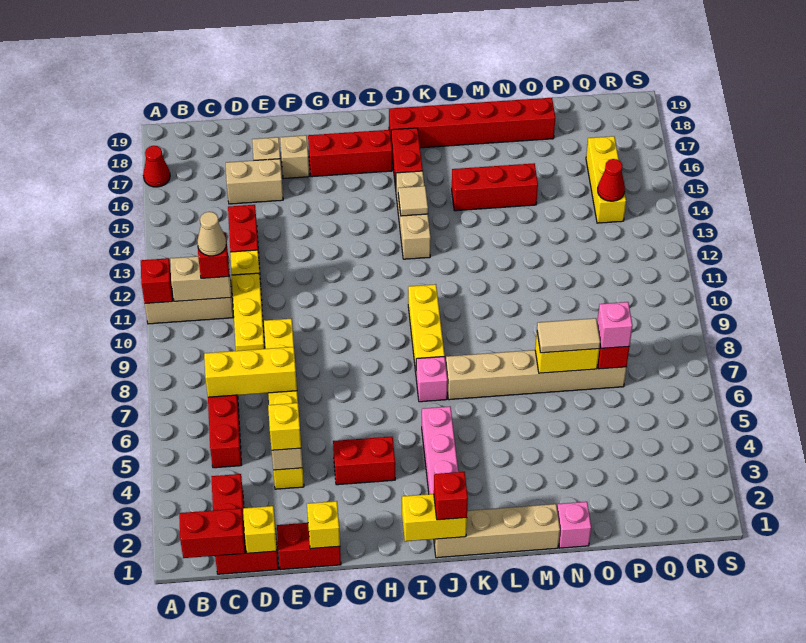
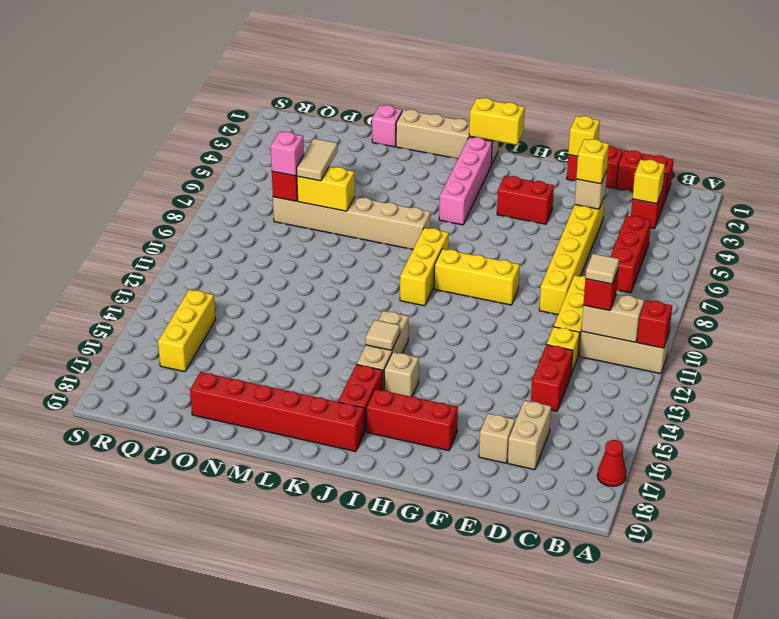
red brick B1:C1 level 2 -> none
yellow brick C7:E7 level 2 -> yellow brick G9:I9 level 1
tan cone C11 level 4 -> tan tile C11 level 4
yellow brick D1 level 2 -> yellow brick C3 level 2
tan brick D16:E16 level 1 -> tan brick D16:D17 level 1
tan brick F17 level 1 -> tan brick I15 level 1
red brick J1 level 3 -> none
pink brick J7 level 1 -> none
red brick L15:N15 level 1 -> none
tan tile N7:O7 level 3 -> tan tile O6:O7 level 3
red cone Q14 level 2 -> none

